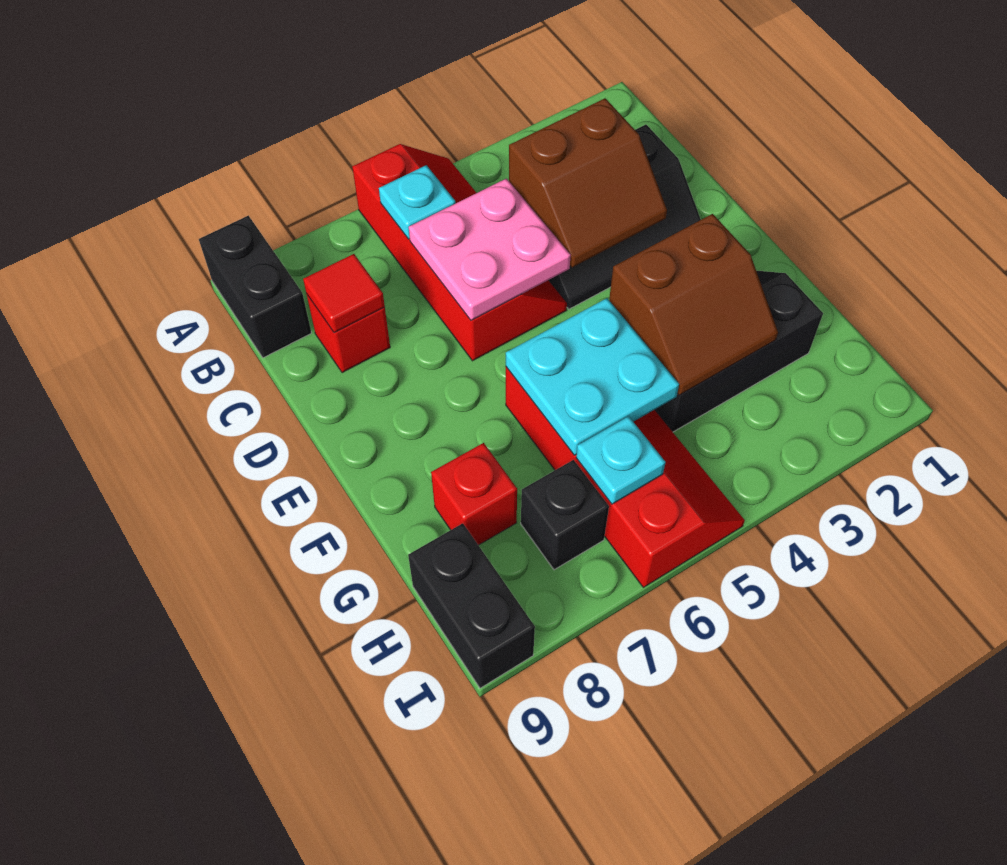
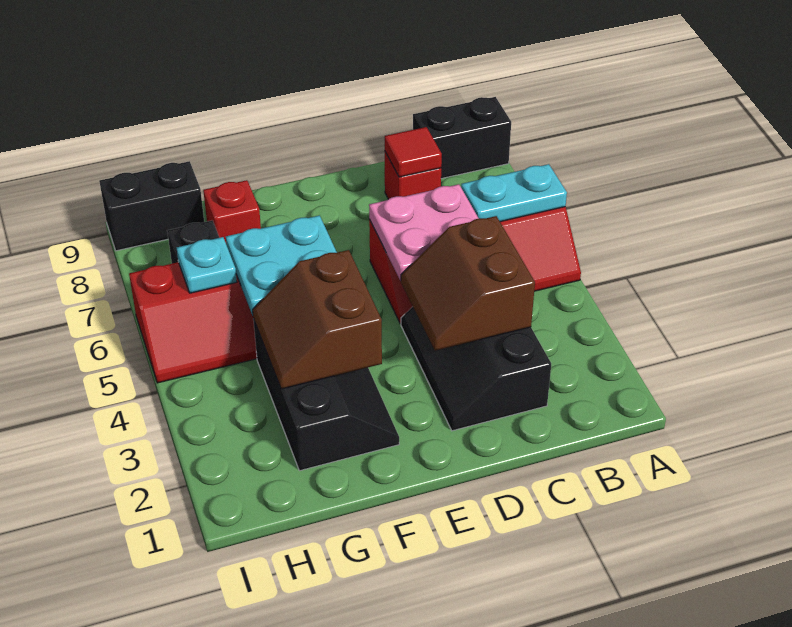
cyan plate B6 level 2 -> cyan plate A6:B6 level 2

